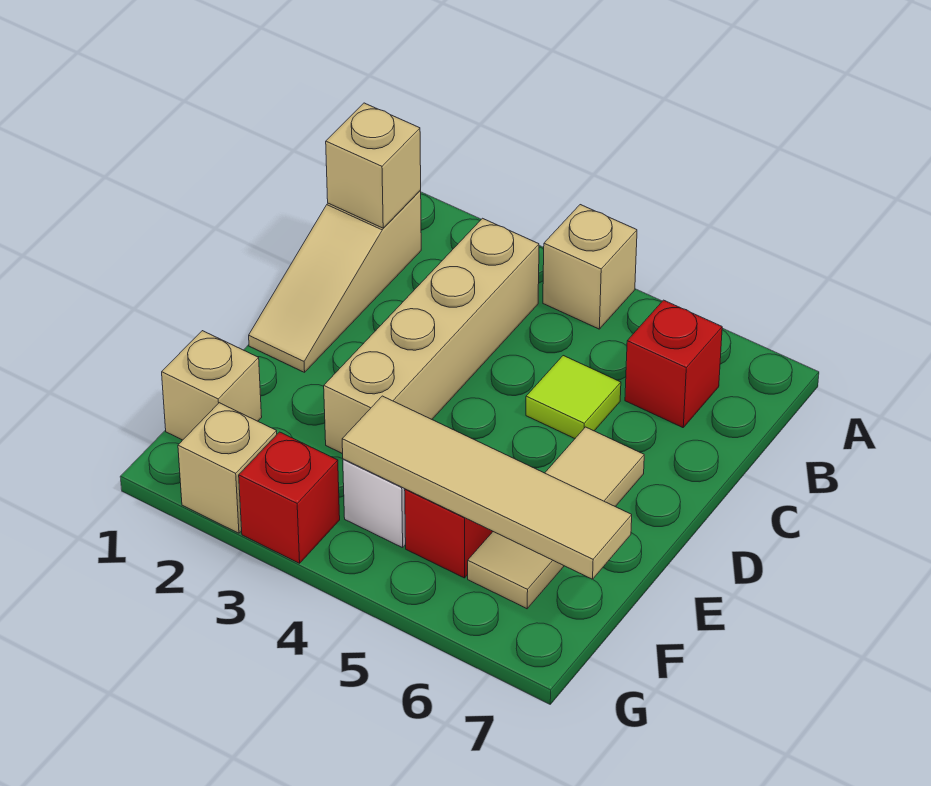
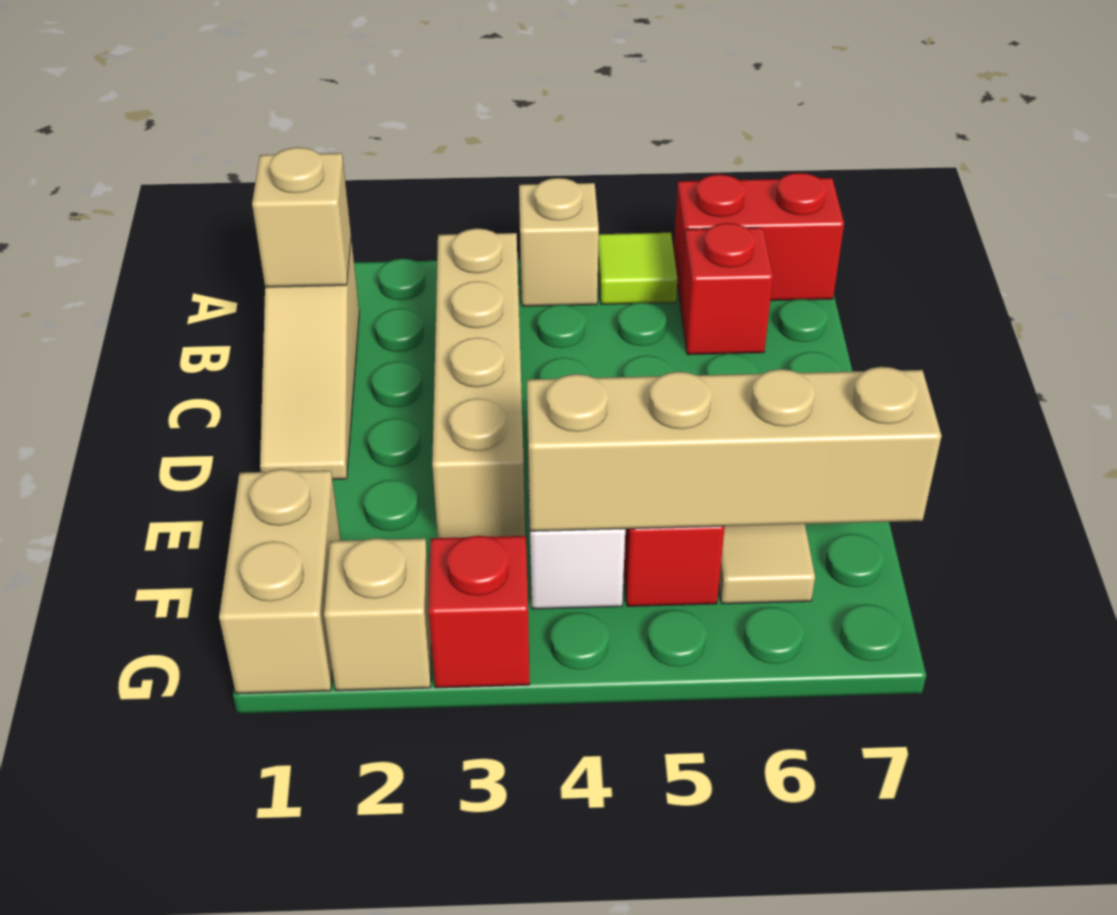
none -> red brick A6:A7 level 1
lime tile C5 level 1 -> lime tile A5 level 1
tan brick F1 level 1 -> tan brick F1:G1 level 1
tan tile F4:F7 level 2 -> tan brick F4:F7 level 2

